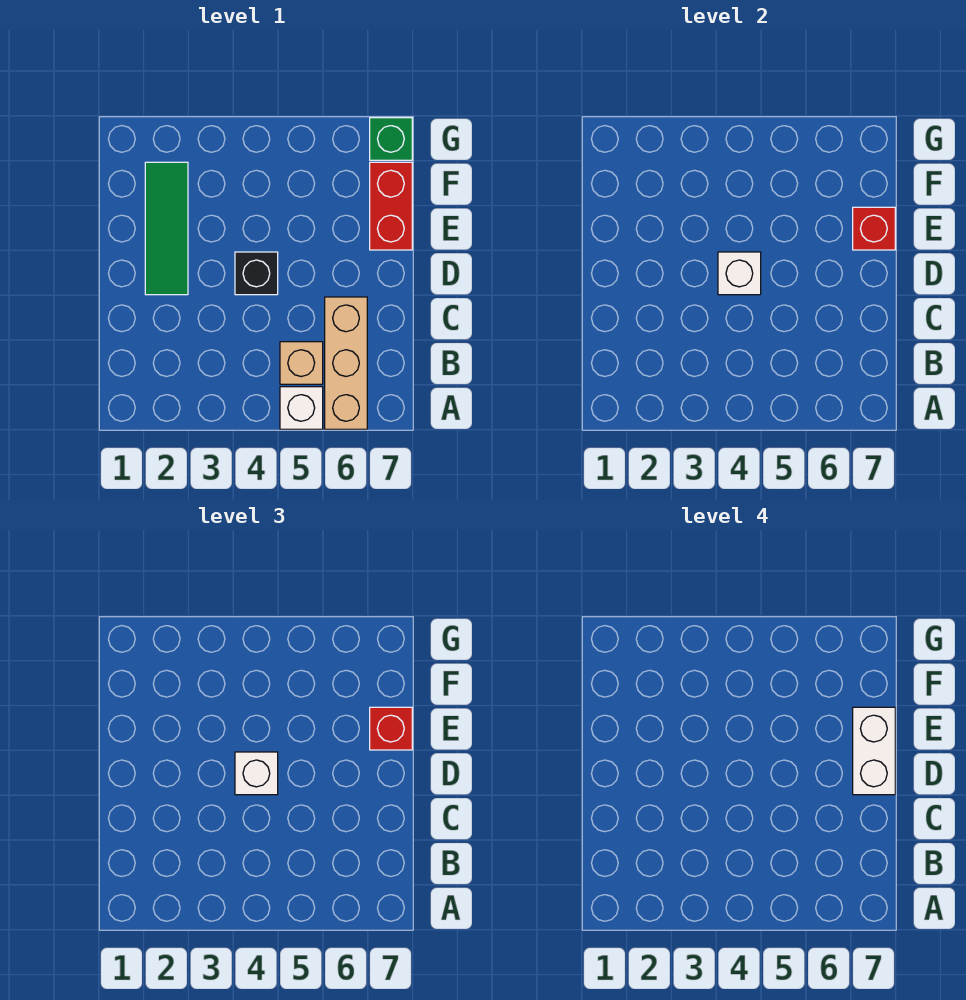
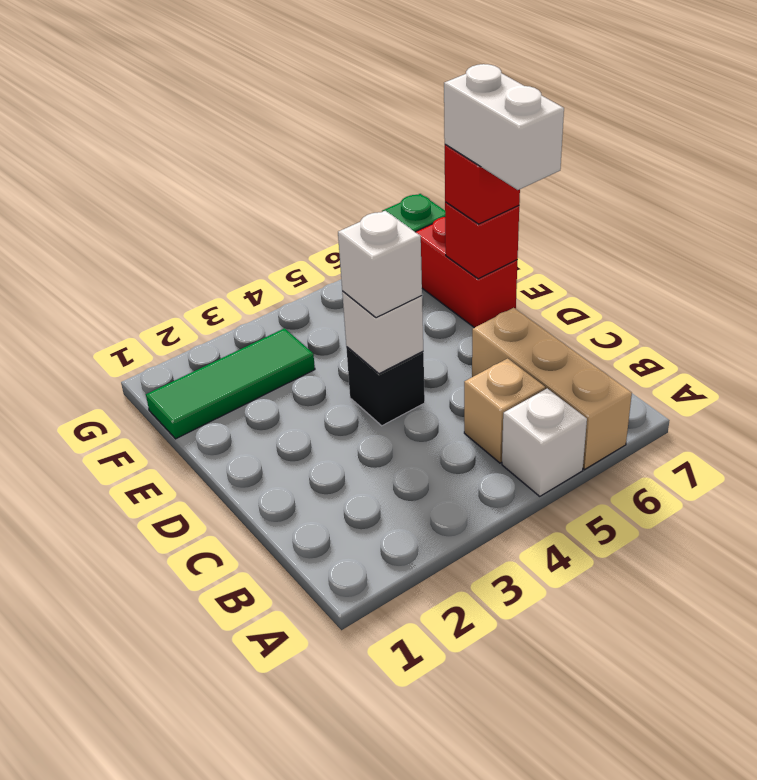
green tile D2:F2 level 1 -> green tile F1:F3 level 1

